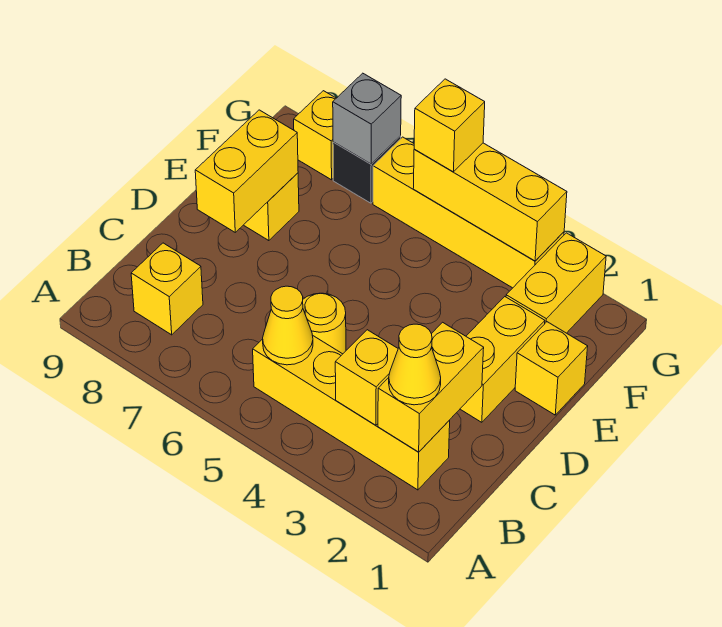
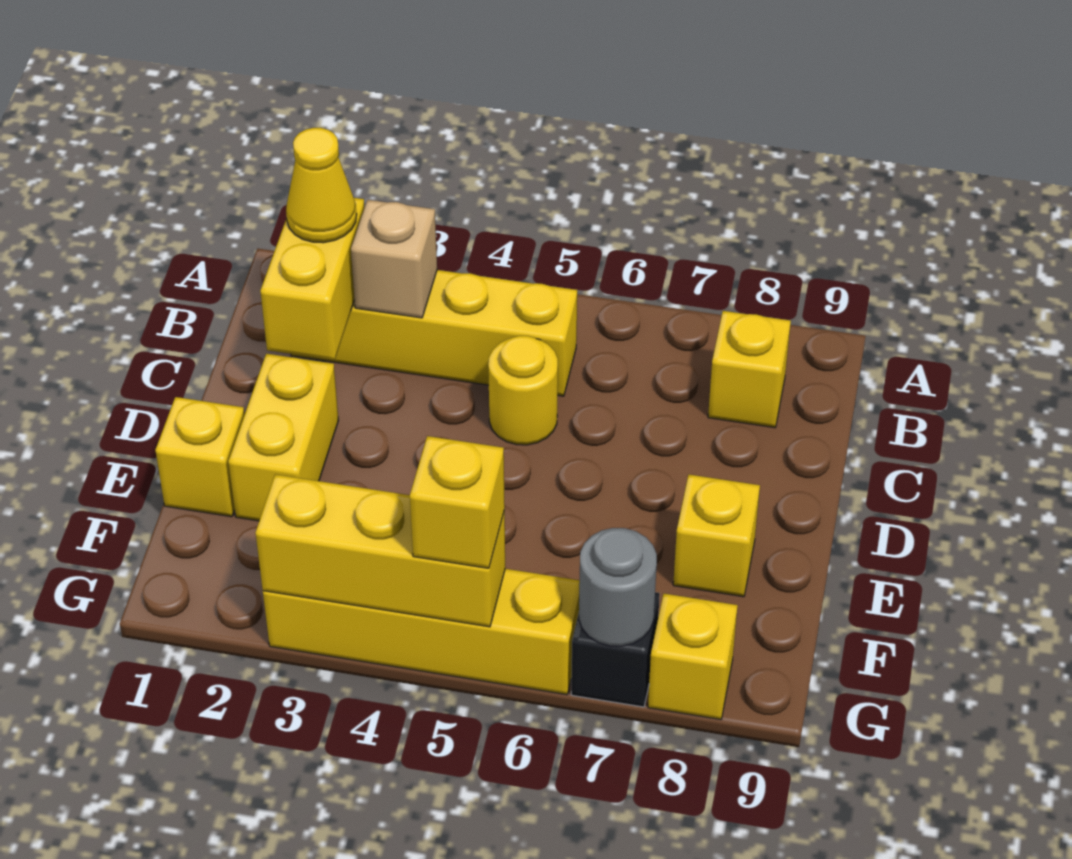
yellow brick B3 level 2 -> tan brick B3 level 2
yellow cone B5 level 2 -> none
yellow brick D8:E8 level 2 -> none
yellow brick F2:G2 level 1 -> none
grey brick G7 level 2 -> grey round brick G7 level 2

